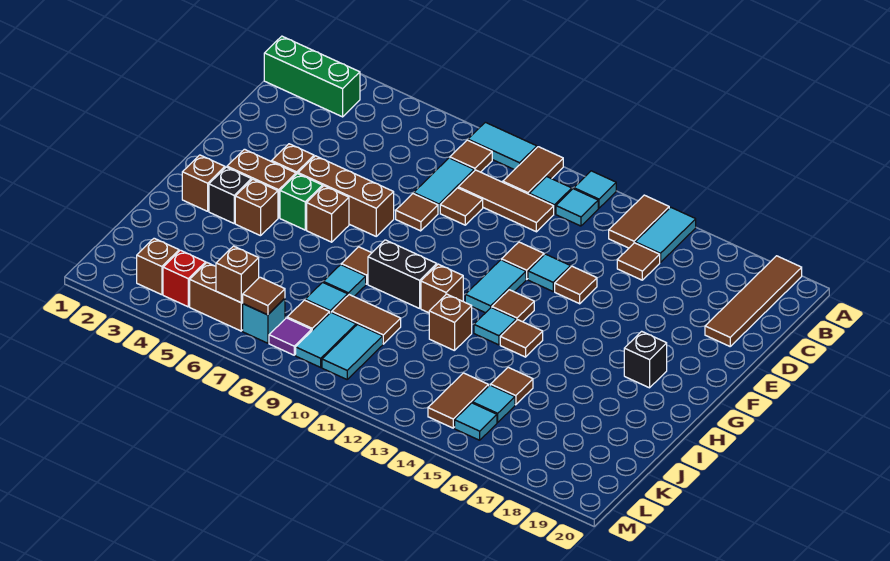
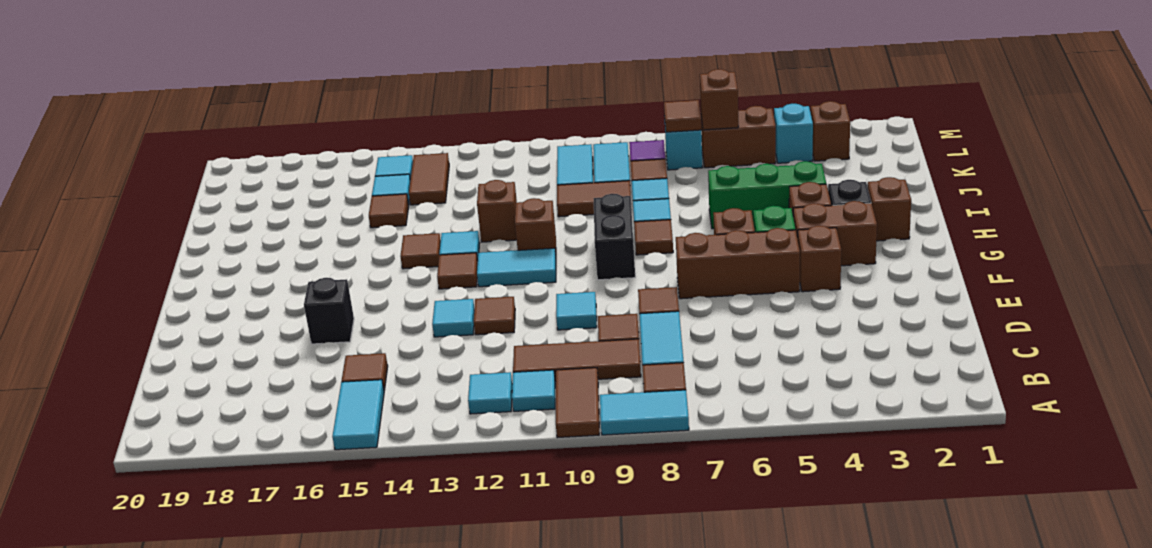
cyan tile A12 level 1 -> cyan tile E10 level 1
brown tile A14:B14 level 1 -> none
brown tile A19:D19 level 1 -> none
green brick B1:B3 level 1 -> green brick I4:I6 level 1
brown tile E14 level 1 -> none
cyan tile F12:G12 level 1 -> cyan tile G11:G12 level 1
black brick G18 level 1 -> black brick E16 level 1
black brick H9:H10 level 1 -> black brick G9:H9 level 1
red brick L4 level 1 -> cyan brick L4 level 1

